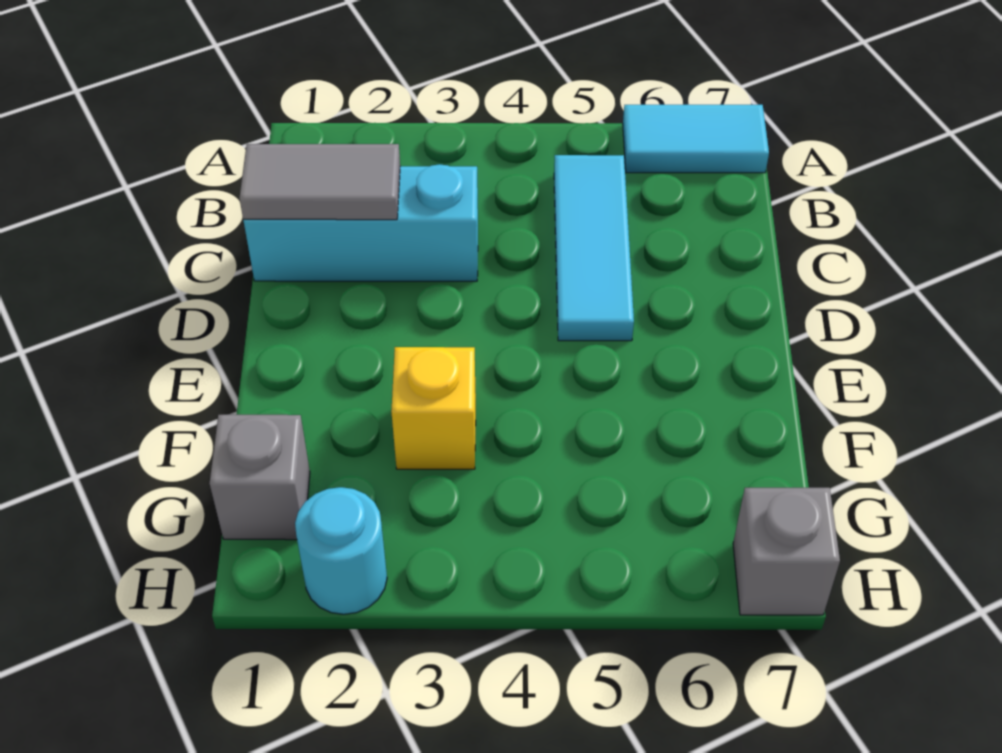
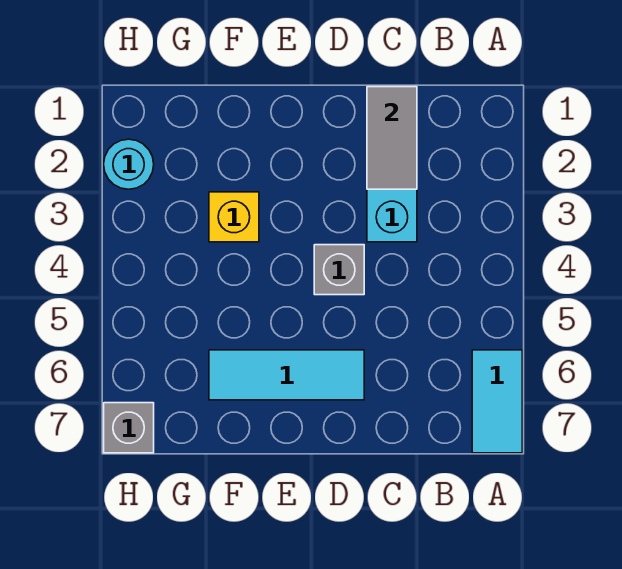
cyan tile B5:D5 level 1 -> cyan tile D6:F6 level 1
grey brick G1 level 1 -> grey brick D4 level 1

